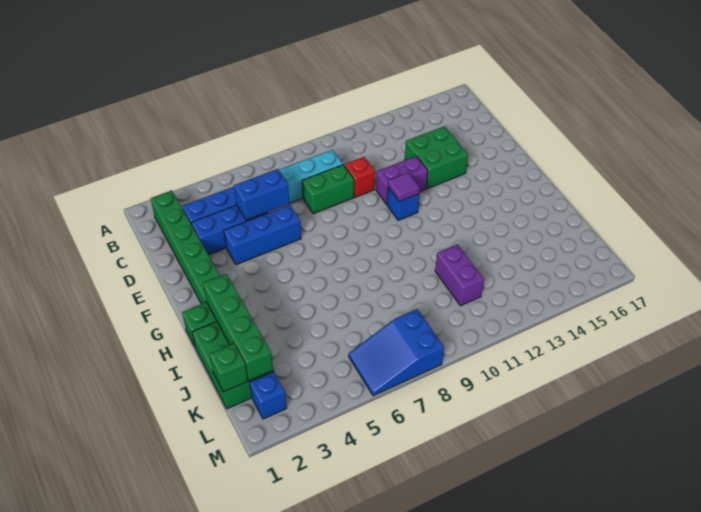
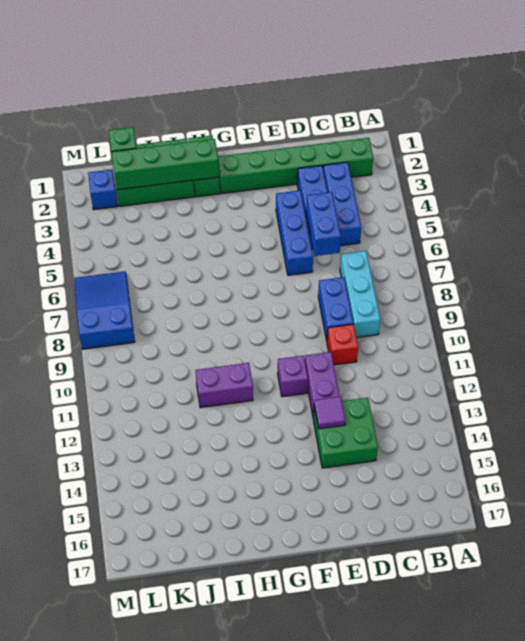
green brick D8:D9 level 1 -> blue brick D8:D9 level 1
blue brick F11 level 1 -> purple brick F11 level 1
purple tile F11 level 2 -> purple tile E13 level 2
purple brick J11:K11 level 1 -> purple brick H11:I11 level 1

